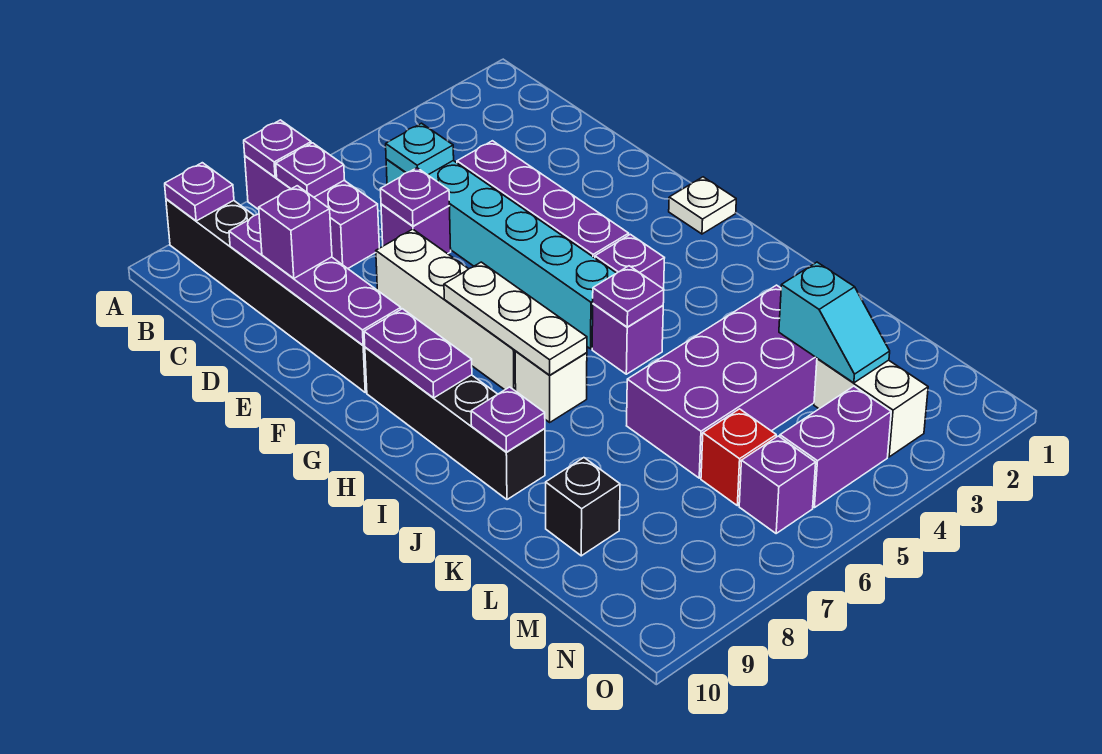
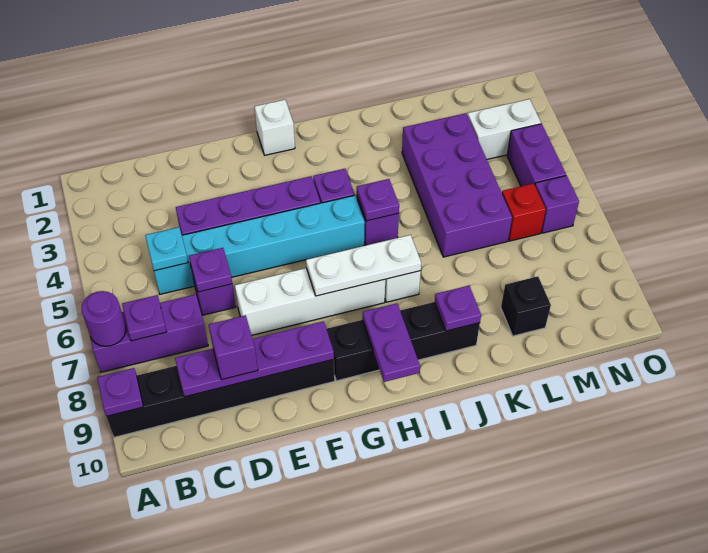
purple plate A7 level 2 -> purple round brick A7 level 2
white plate G1 level 1 -> white brick G1 level 1
purple plate G9:H9 level 2 -> purple plate H9:H10 level 2
cyan slope L3:M3 level 2 top L -> none

